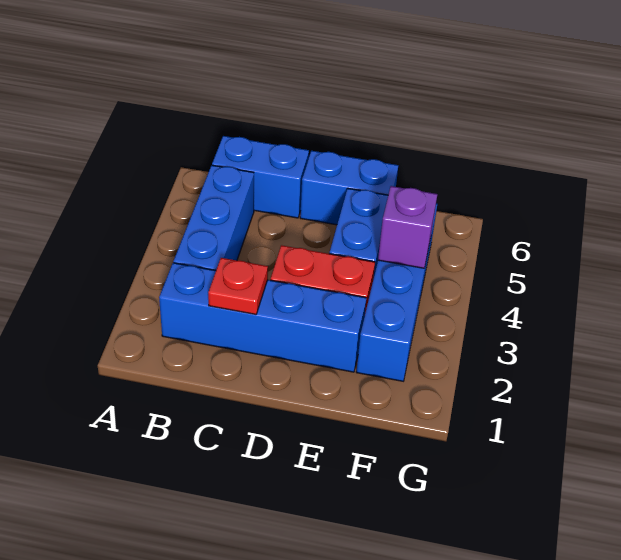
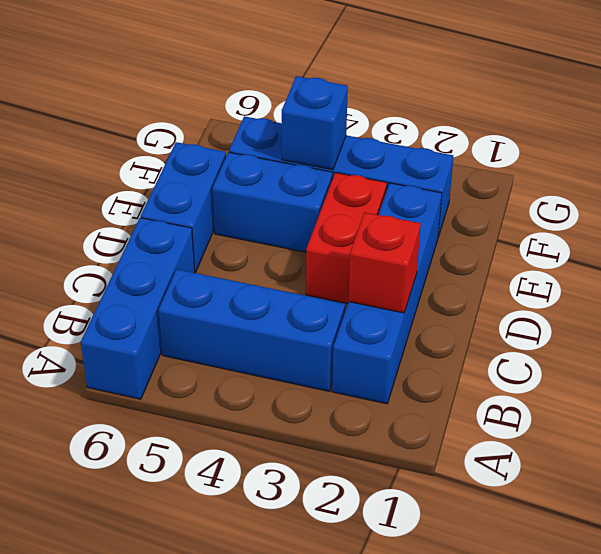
blue brick B6:C6 level 1 -> blue brick A6:C6 level 1
red plate C2 level 2 -> red brick C2 level 2
purple brick F4 level 2 -> blue brick F4 level 2

